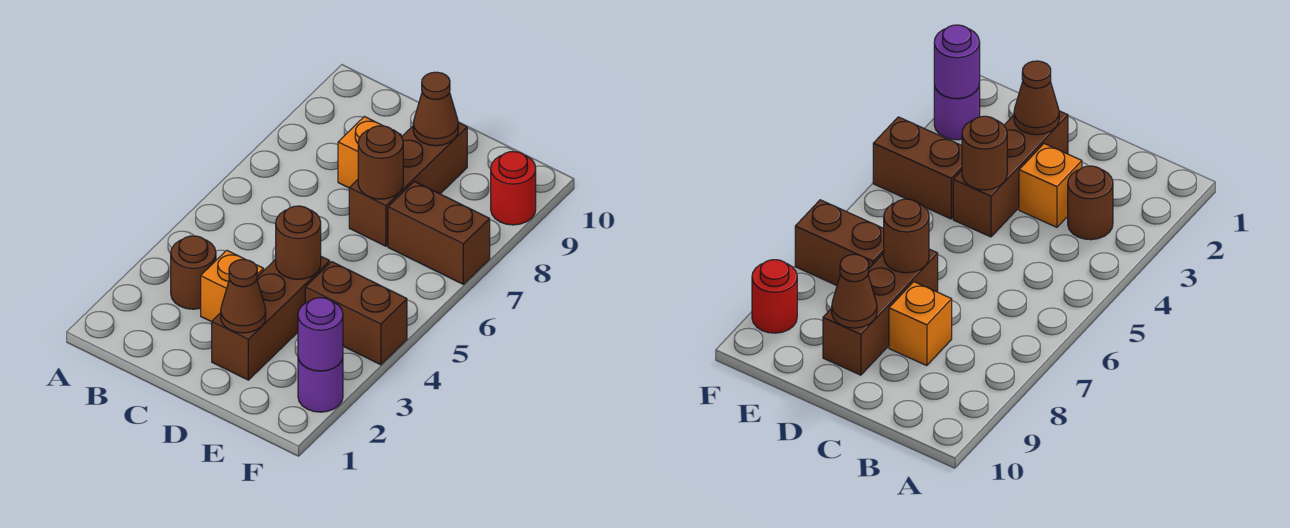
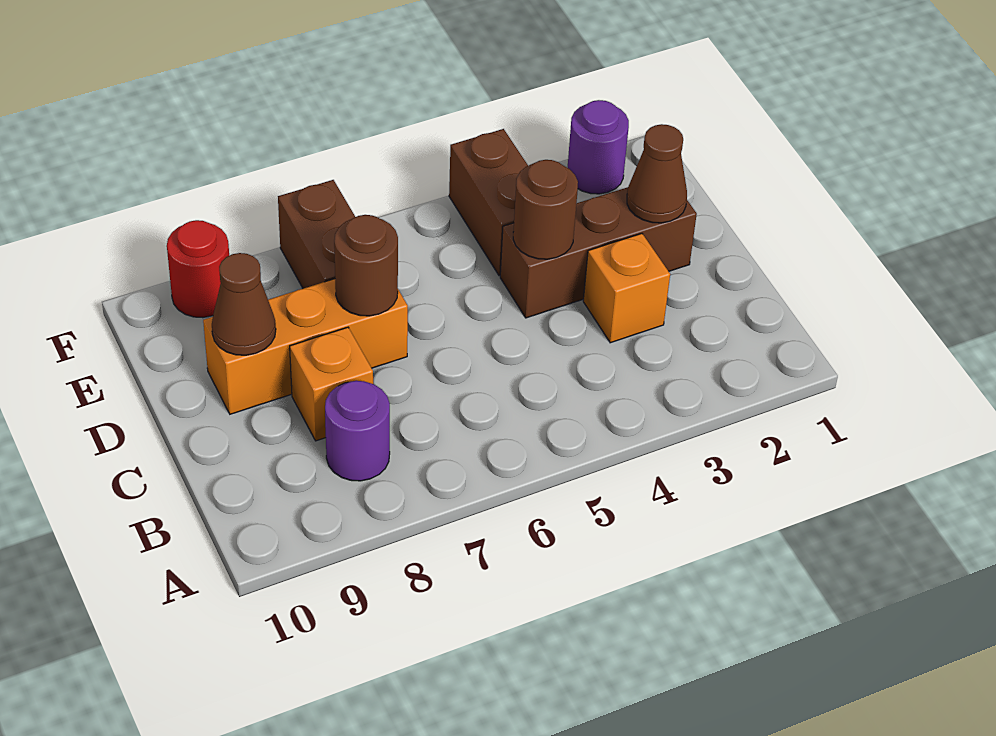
brown round brick B3 level 1 -> none
brown brick D7:D9 level 1 -> orange brick D7:D9 level 1
purple round brick F2 level 2 -> purple round brick B8 level 1

